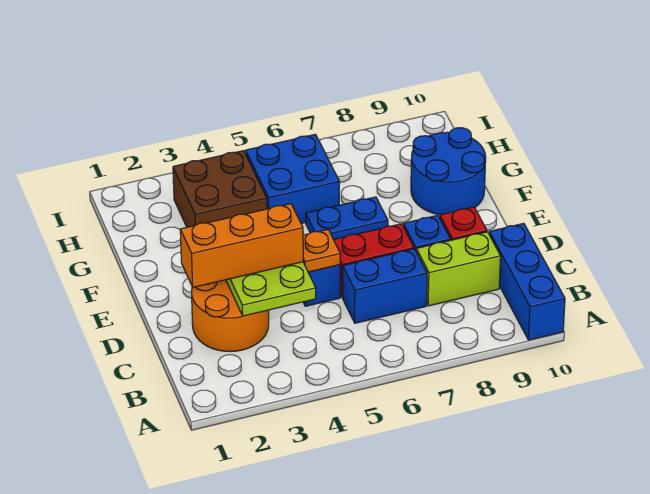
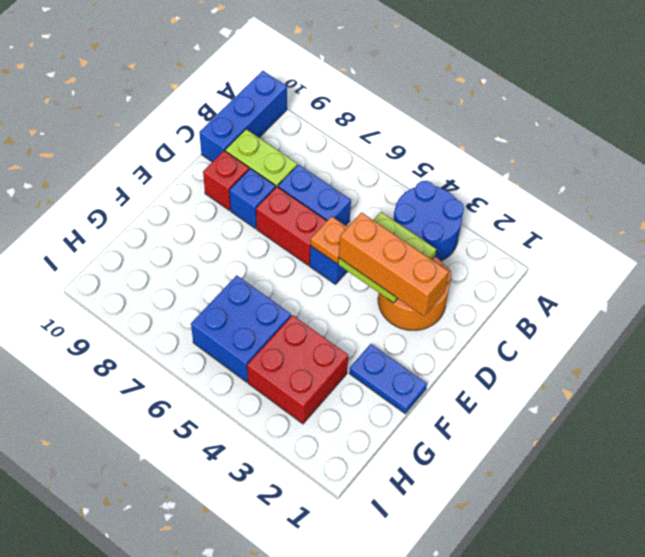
blue plate F6:F7 level 1 -> blue plate F1:F2 level 1
blue round brick F9:G10 level 1 -> blue round brick A3:B4 level 1
brown brick G3:H4 level 1 -> red brick G3:H4 level 1

